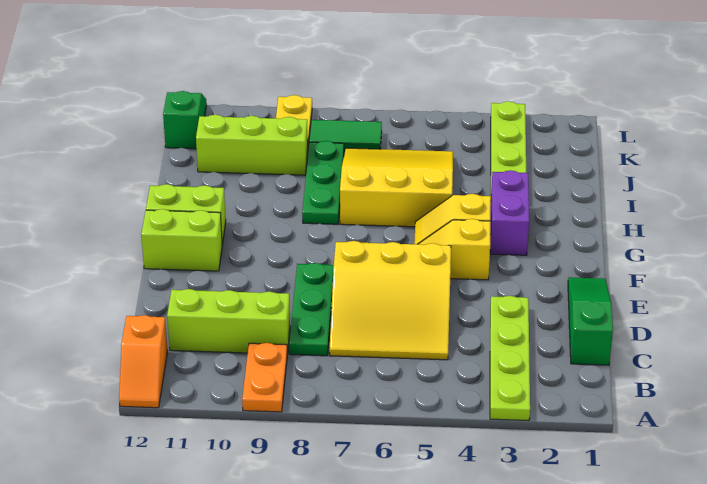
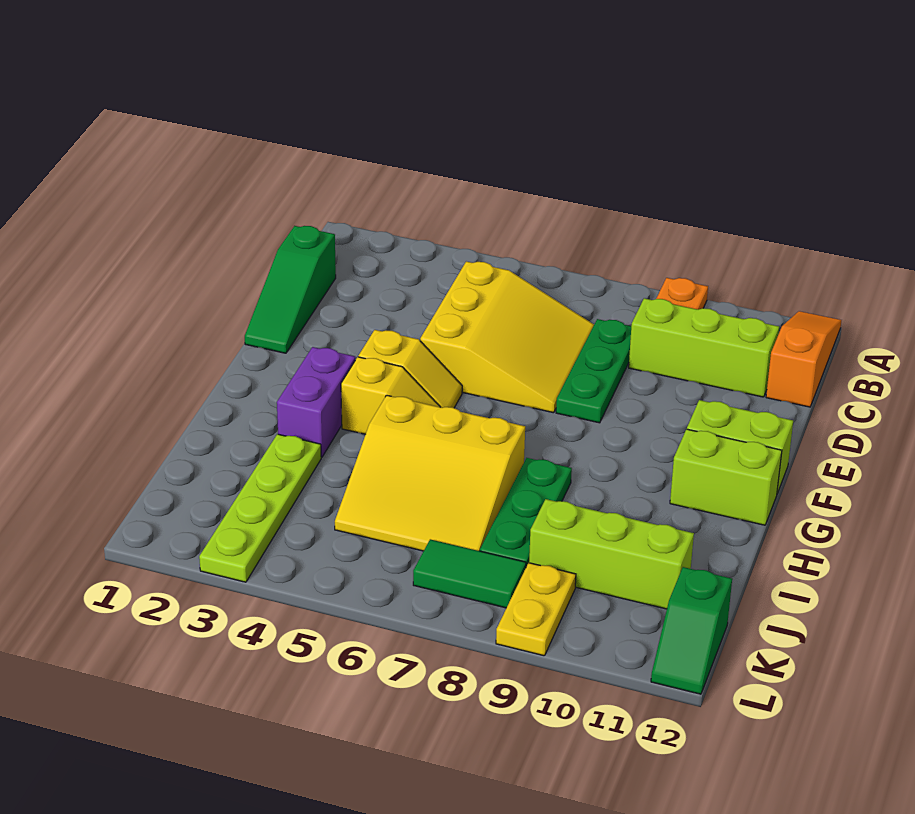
lime plate A3:D3 level 1 -> none
orange slope A12:B12 level 1 top B -> orange slope A12:C12 level 1 top C
yellow slope C5:E7 level 1 top E -> yellow slope C5:E7 level 1 top 5

